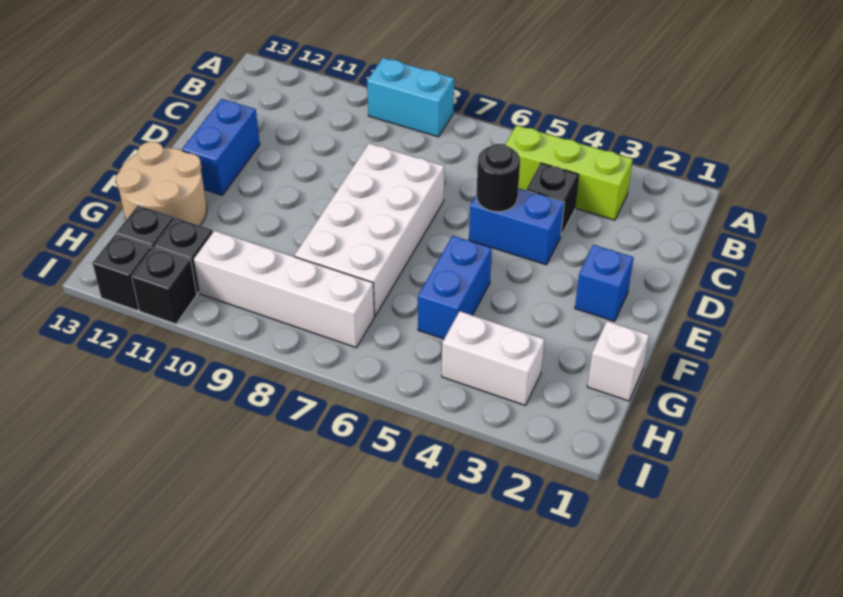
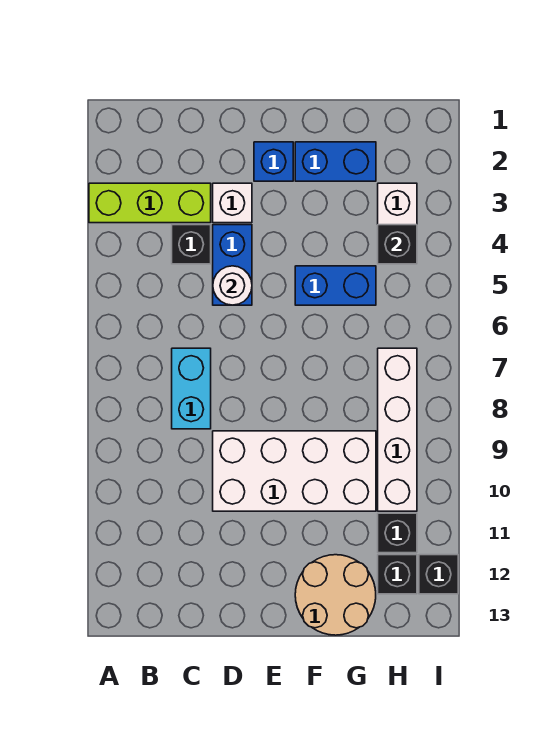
cyan brick A8:A9 level 1 -> cyan brick C7:C8 level 1
lime brick B3:B5 level 1 -> lime brick A3:C3 level 1
black round brick D5 level 2 -> white round brick D5 level 2
white brick D7:G8 level 1 -> white brick D9:G10 level 1
blue brick D12:E12 level 1 -> blue brick F2:G2 level 1
white brick G1 level 1 -> white brick D3 level 1
black brick I11 level 1 -> black brick H4 level 2

